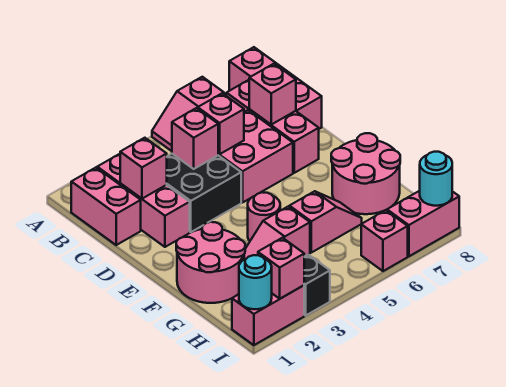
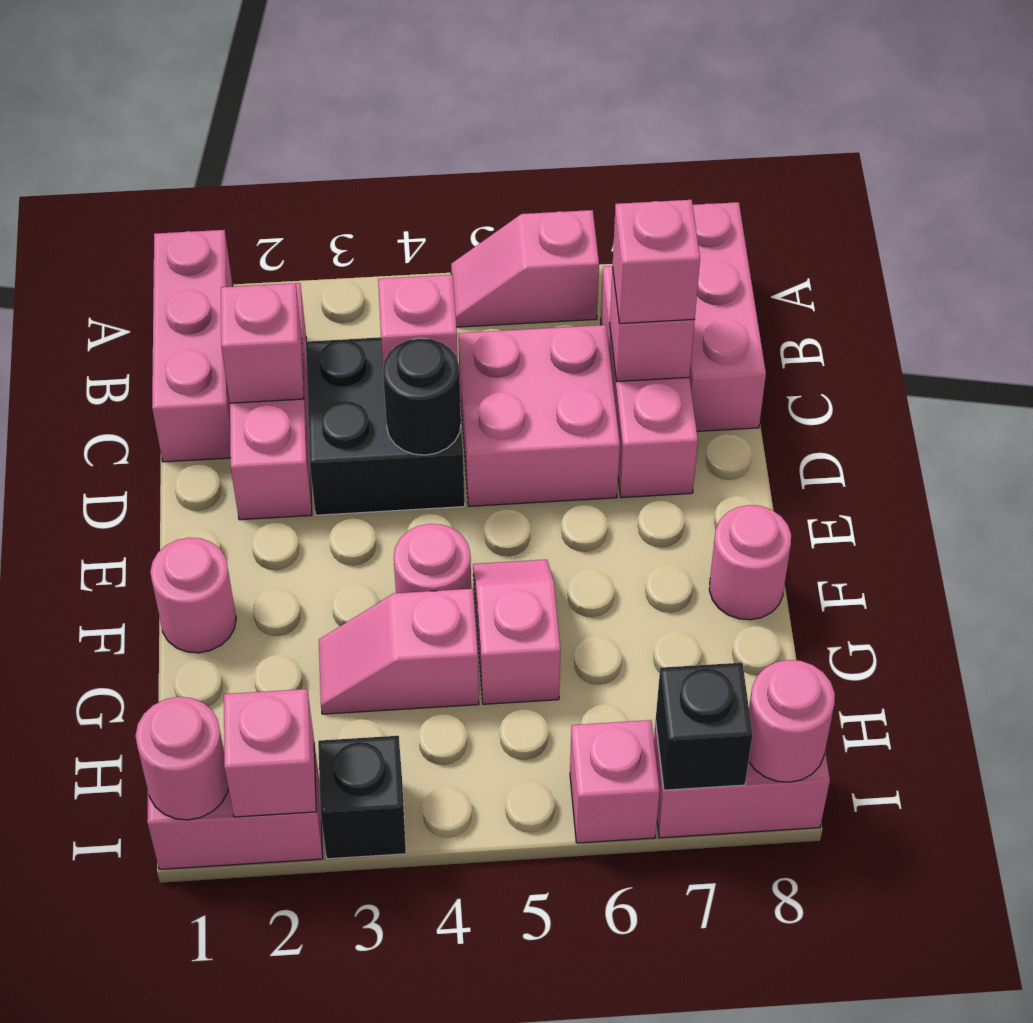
pink brick B1:C1 level 1 -> pink brick A1:C1 level 1
pink brick C5 level 2 -> pink brick C7 level 3
none -> black round brick D4 level 2
pink round brick F1:G2 level 1 -> pink round brick F1 level 1
pink round brick F7:G8 level 1 -> pink round brick F8 level 1
pink slope G5:G6 level 1 top 5 -> pink slope F5:G5 level 1 top G
cyan round brick I1 level 2 -> pink round brick I1 level 2
none -> black brick I7 level 2
cyan round brick I8 level 2 -> pink round brick I8 level 2

